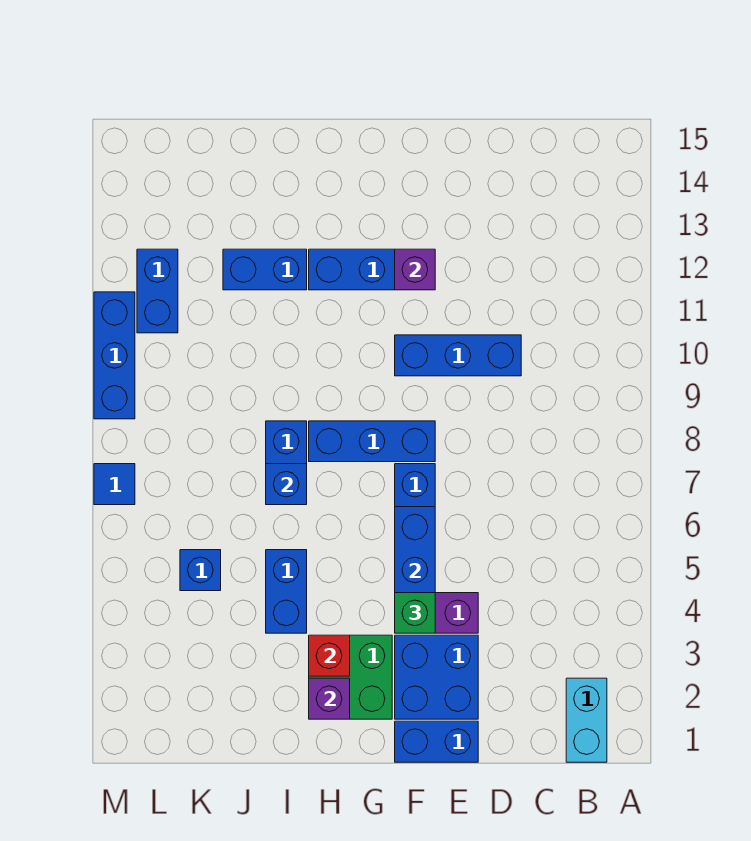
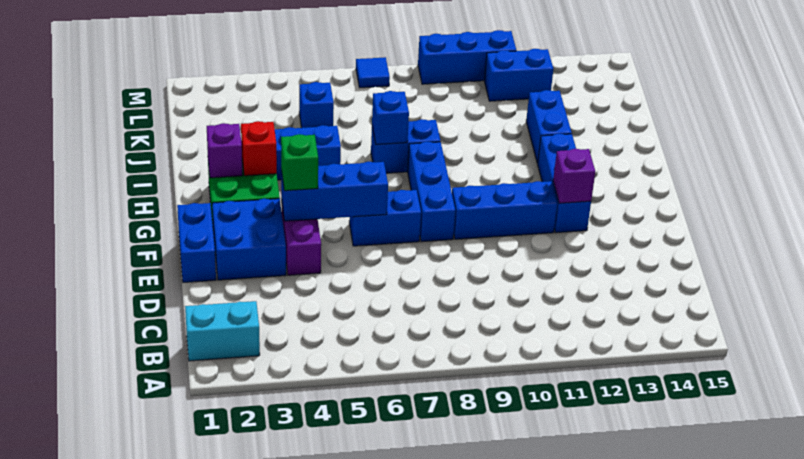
blue brick D10:F10 level 1 -> blue brick F9:F11 level 1

